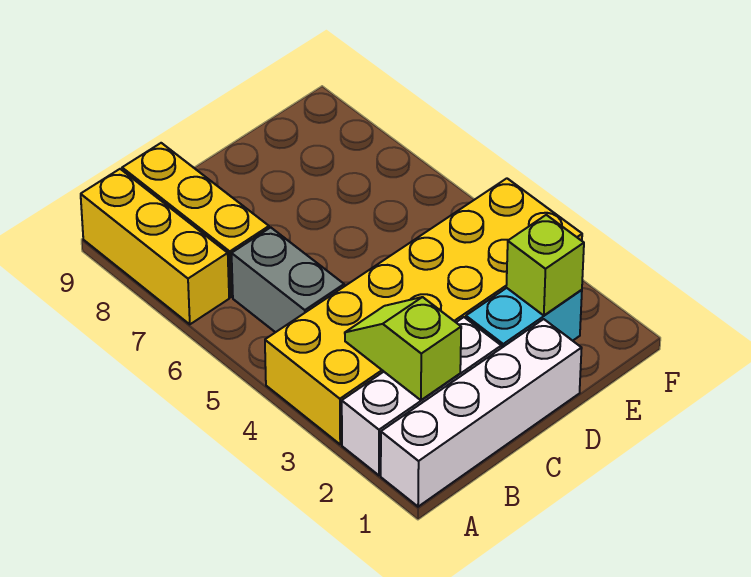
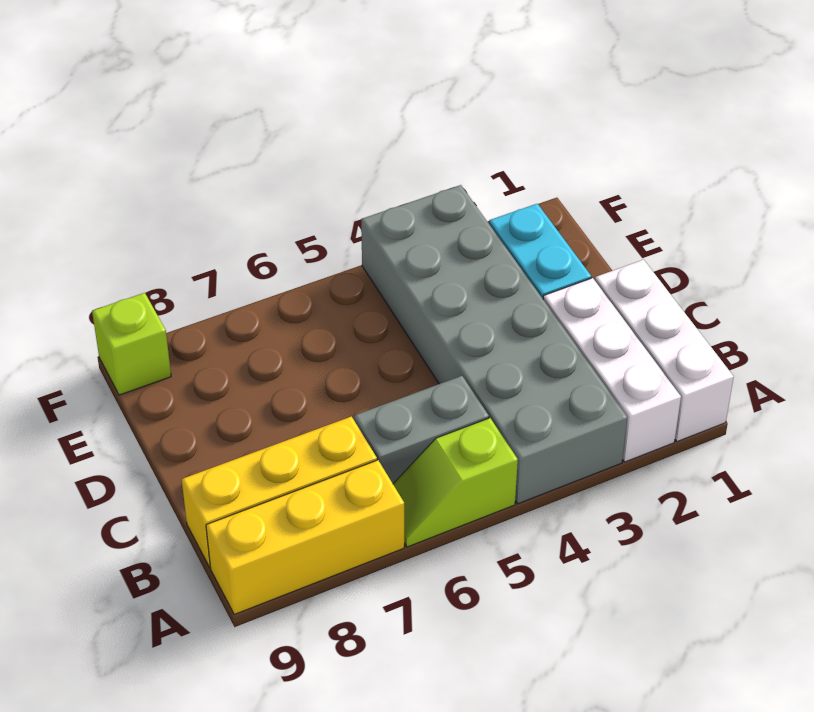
white brick A1:D1 level 1 -> white brick A1:C1 level 1
yellow brick A3:F4 level 1 -> grey brick A3:F4 level 1
lime slope B2:B3 level 2 top 2 -> lime slope A5:A6 level 1 top 5
lime brick E2 level 2 -> lime brick F9 level 1

